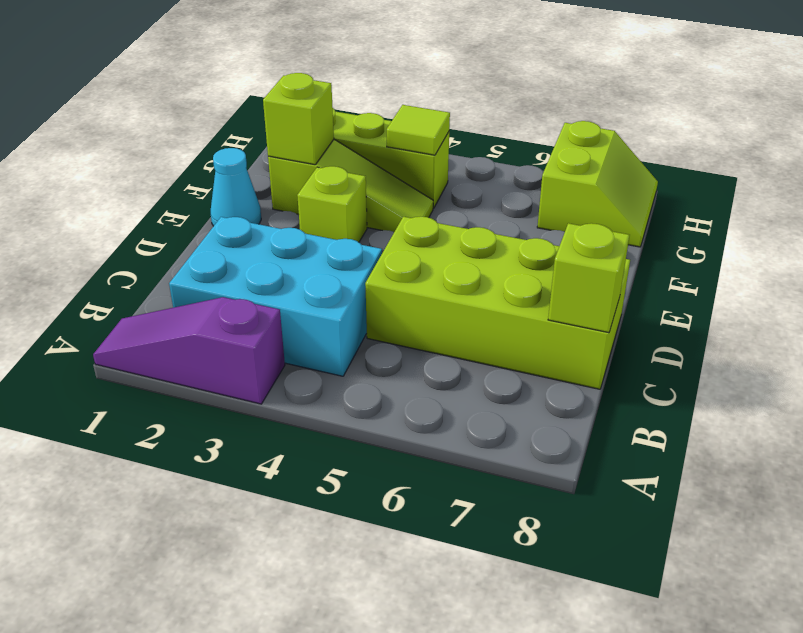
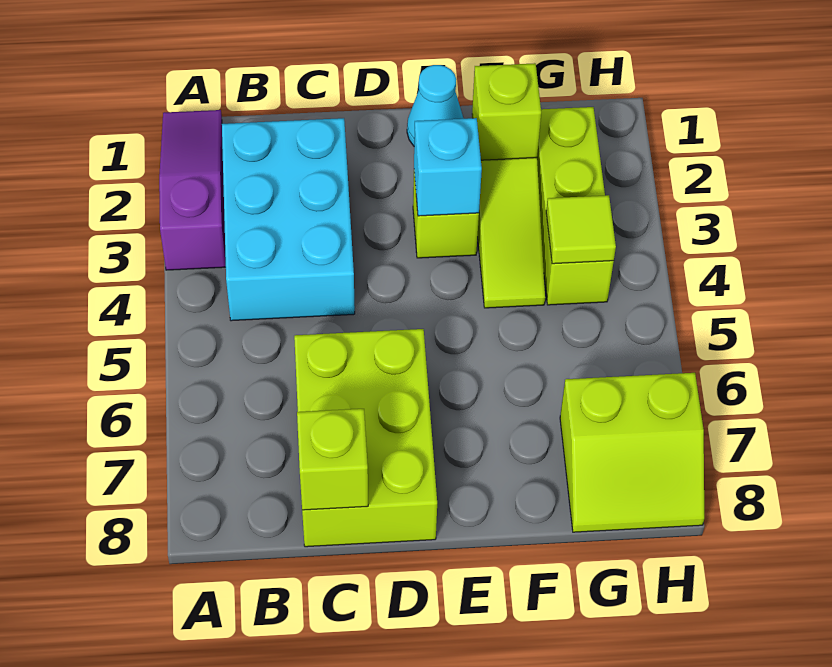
lime brick C5:D8 level 1 -> lime brick C6:D8 level 1
none -> cyan brick E3 level 2

